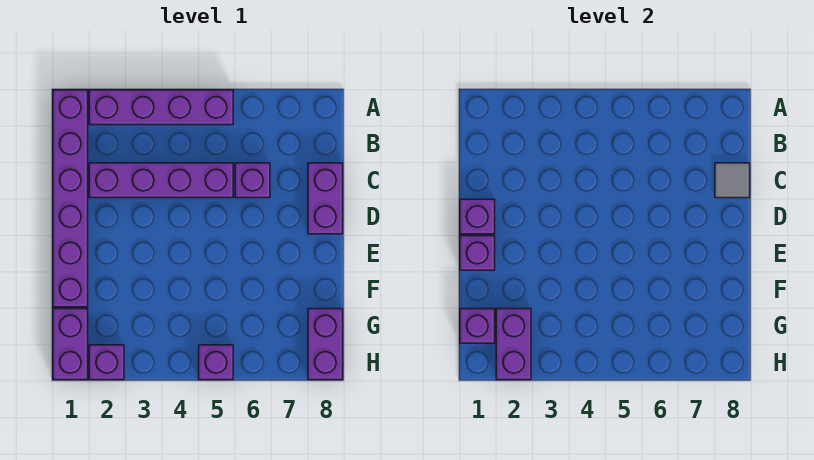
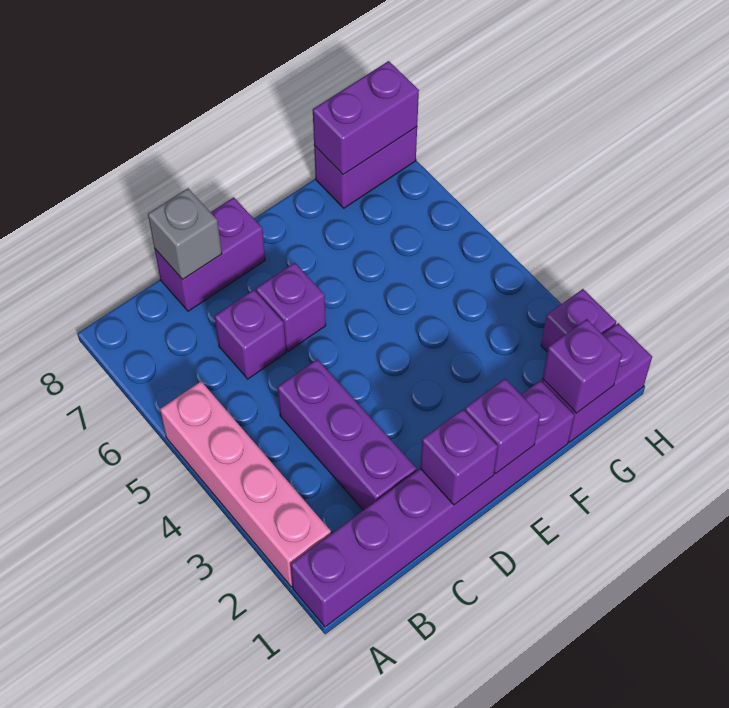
purple brick A2:A5 level 1 -> pink brick A2:A5 level 1
purple brick C2:C5 level 1 -> purple brick C2:C4 level 1
grey tile C8 level 2 -> grey brick C8 level 2
purple brick G2:H2 level 2 -> purple brick G8:H8 level 2
purple brick H5 level 1 -> purple brick D6 level 1

